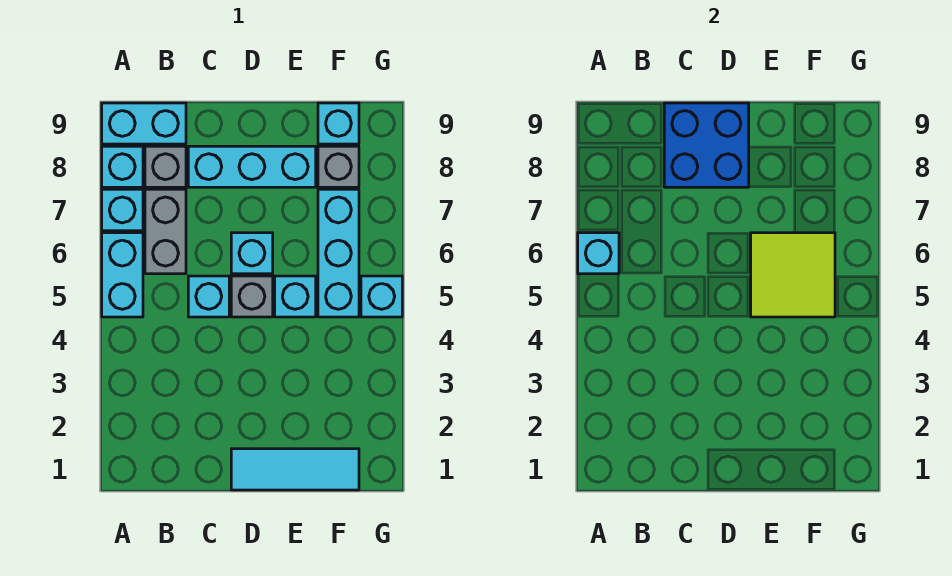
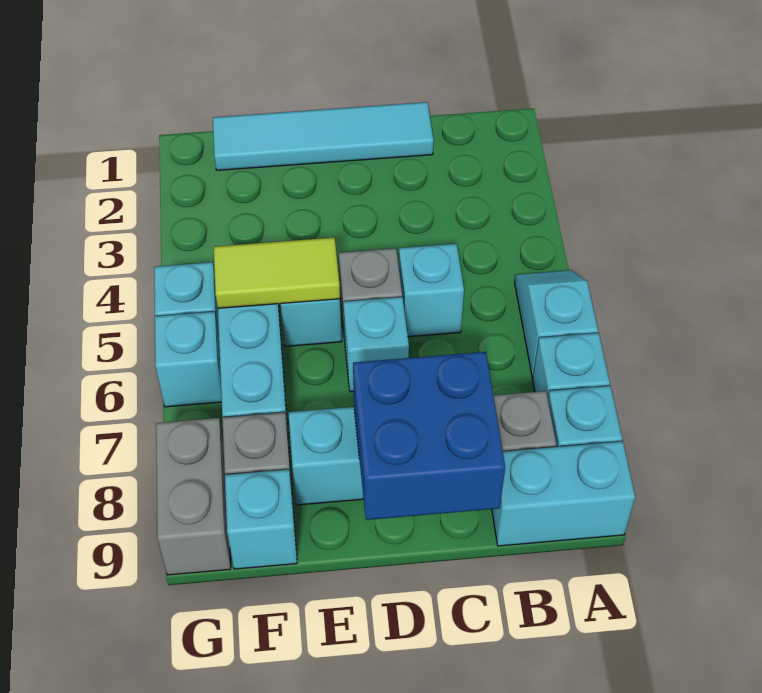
cyan brick A5:A6 level 1 -> cyan slope A5:A6 level 1 top 6
cyan brick A6 level 2 -> cyan brick G6 level 1
grey brick B6:B7 level 1 -> grey brick G8:G9 level 1
cyan tile D1:F1 level 1 -> cyan tile C1:F1 level 1
lime tile E5:F6 level 2 -> lime tile E5:F5 level 2

